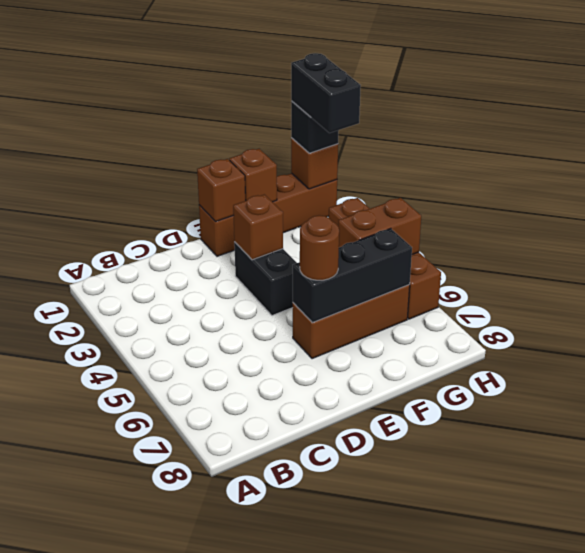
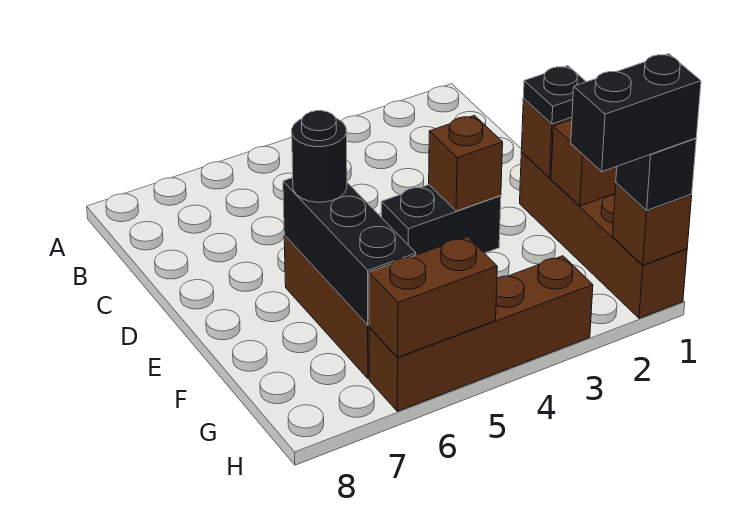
none -> black plate E1 level 3
brown round brick E6 level 3 -> black round brick E6 level 3
brown brick G5:H5 level 2 -> brown brick H5:H6 level 2

